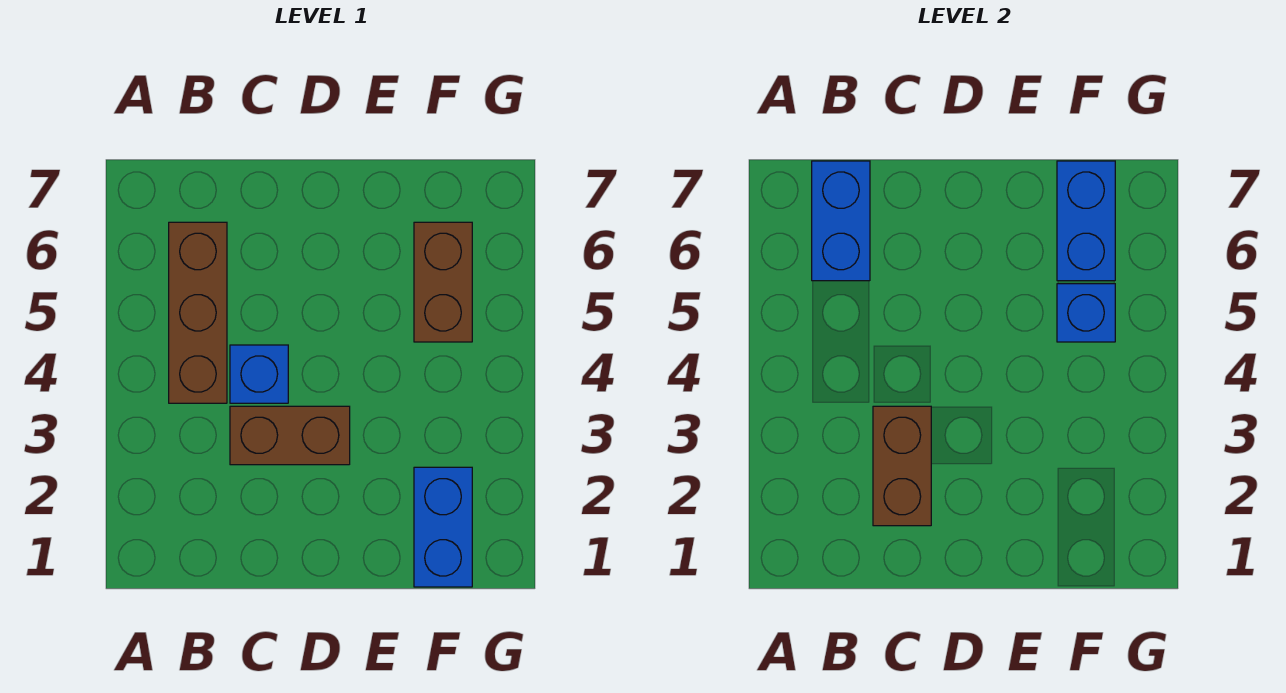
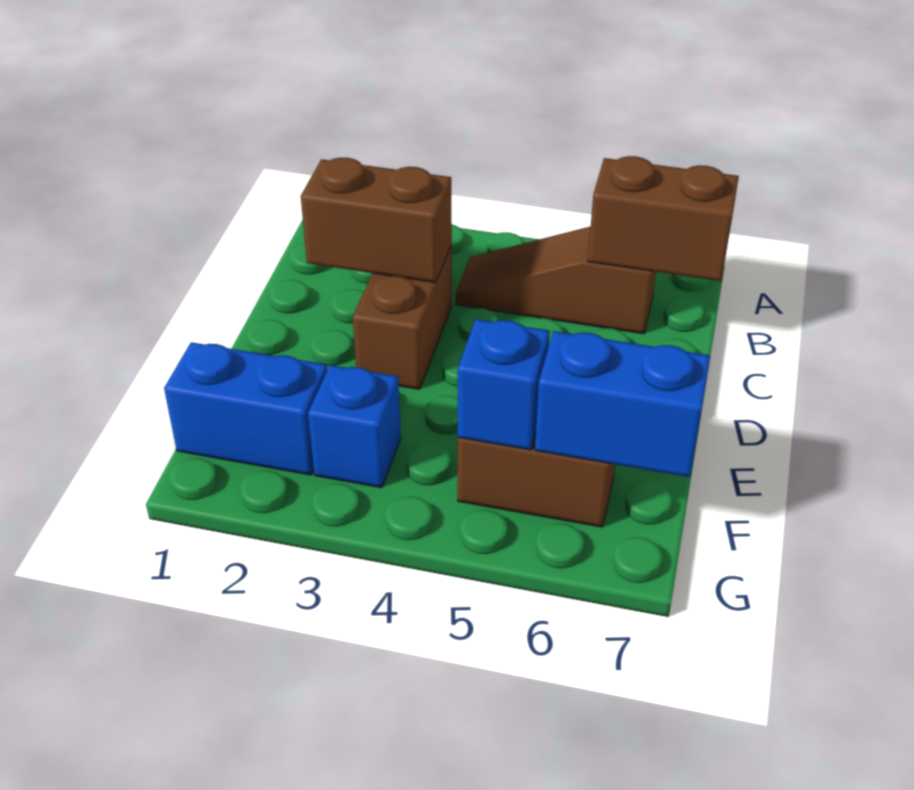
brown brick B4:B6 level 1 -> brown slope B4:B6 level 1 top 6
blue brick B6:B7 level 2 -> brown brick B6:B7 level 2
blue brick C4 level 1 -> blue brick F3 level 1

